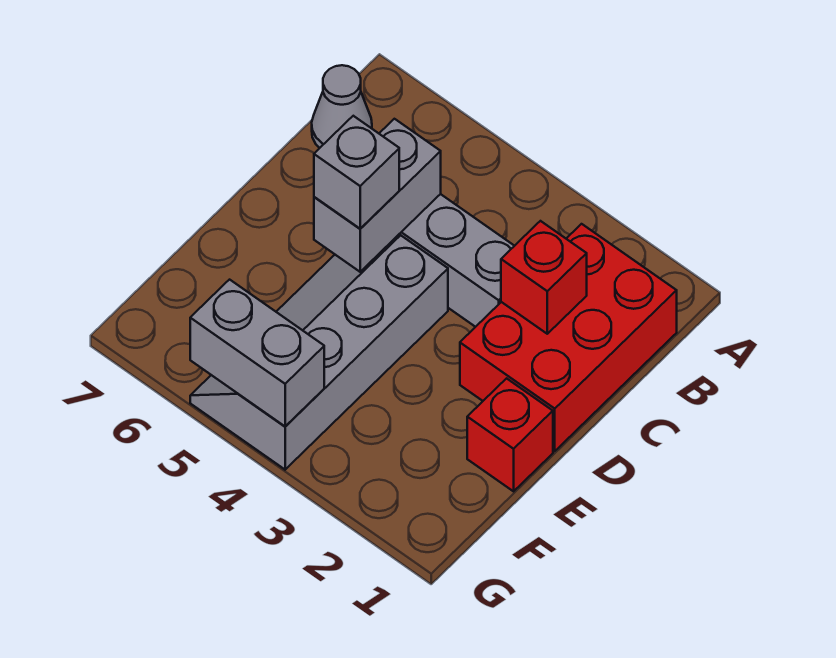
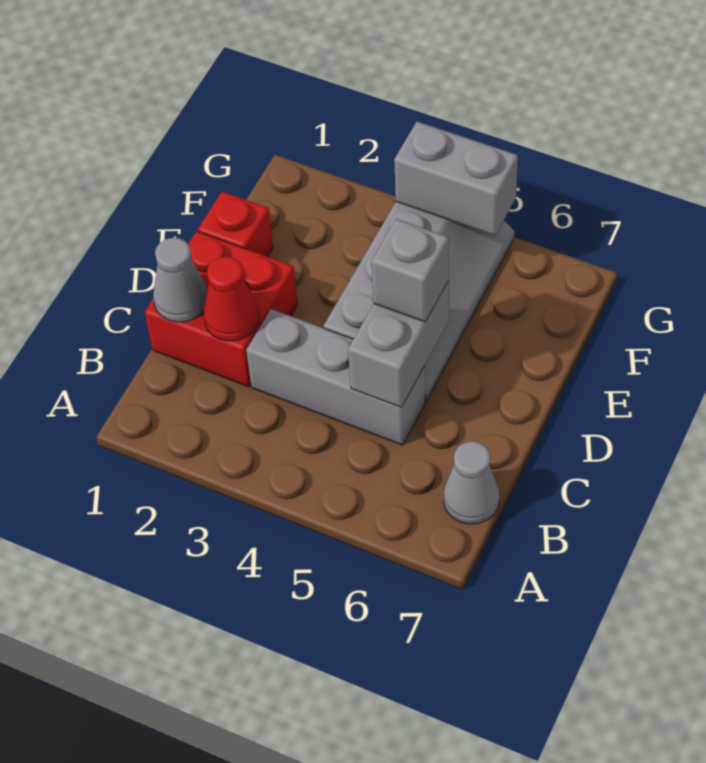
red brick B1:D2 level 1 -> red brick C1:D2 level 1
none -> grey cone C1 level 2
red brick C2 level 2 -> red cone C2 level 2

